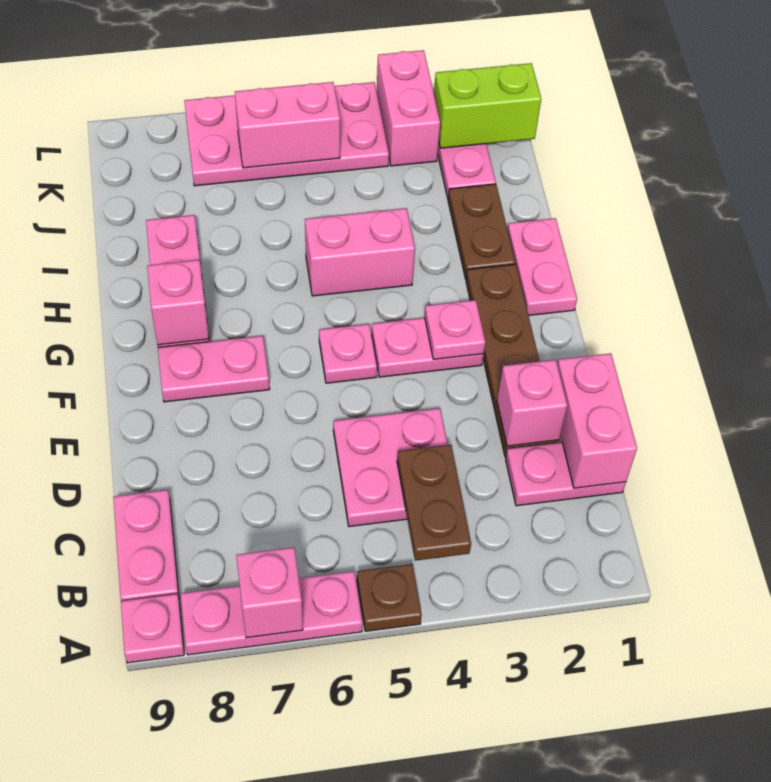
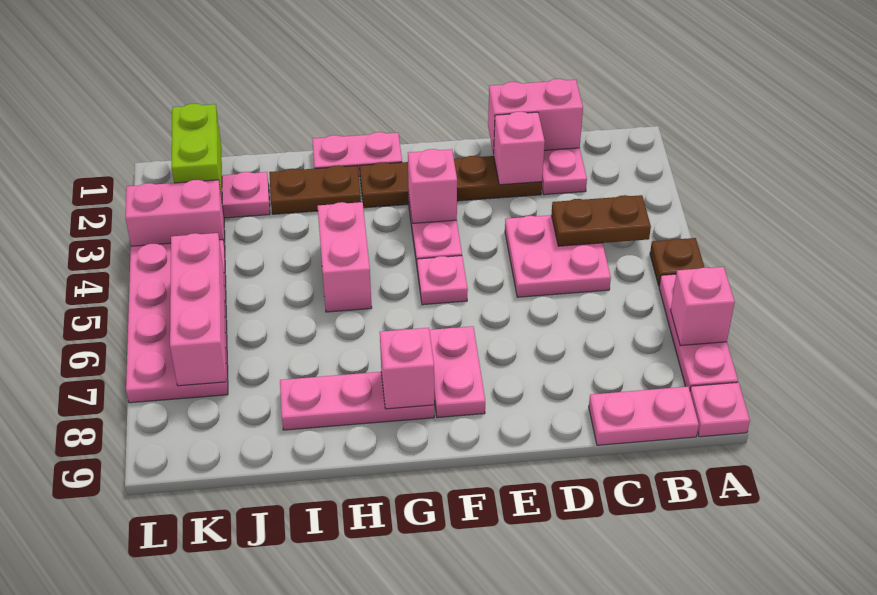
pink plate F3 level 2 -> pink brick F3 level 2
pink brick K5:K6 level 2 -> pink brick K5:K7 level 2

